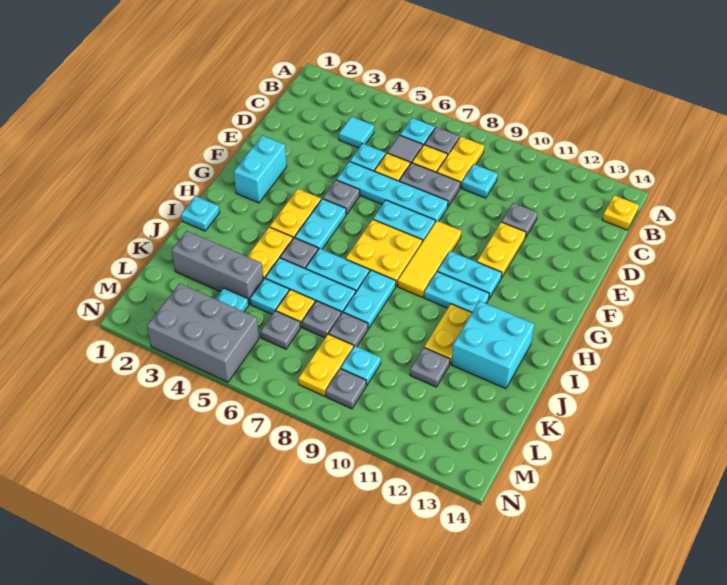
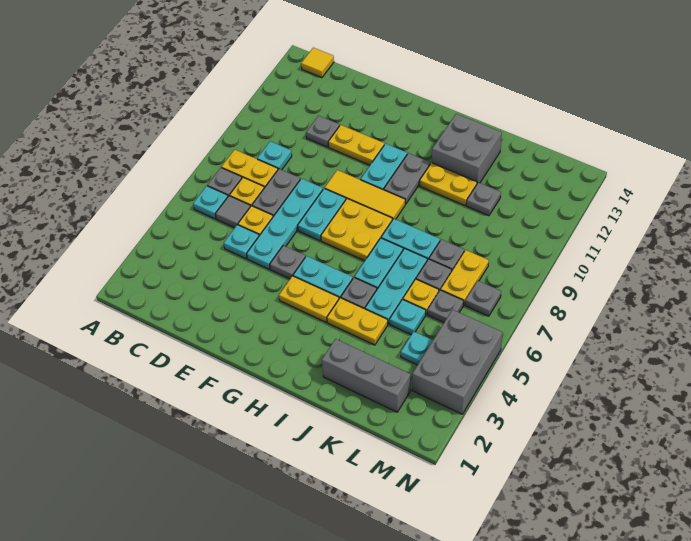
yellow plate B14 level 1 -> yellow tile B14 level 1
cyan tile C4 level 1 -> none
cyan brick F2:G2 level 1 -> none
cyan plate H10:H11 level 1 -> grey plate H10:H11 level 1
cyan plate I1 level 1 -> none
cyan brick I12:J13 level 1 -> grey brick I12:J13 level 1
grey brick K2:K4 level 1 -> grey brick J2:L2 level 1
yellow plate L8:M8 level 1 -> yellow plate L7:L8 level 1
cyan plate L9 level 1 -> none
grey plate M9 level 1 -> grey plate M7 level 1

